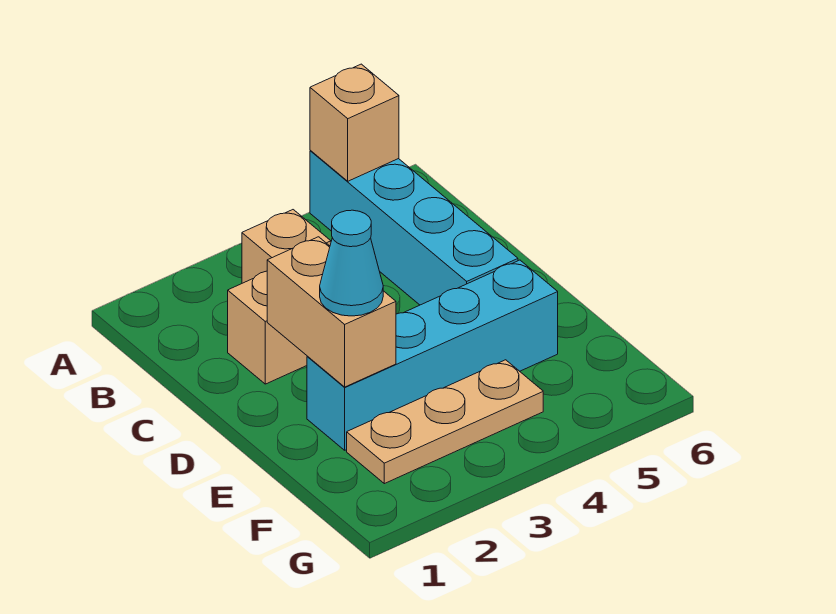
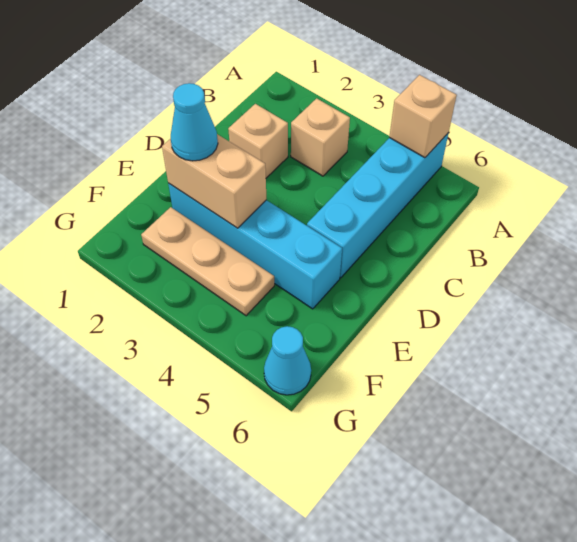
tan brick D2:E2 level 2 -> tan brick E2:E3 level 2
none -> cyan cone G6 level 1

